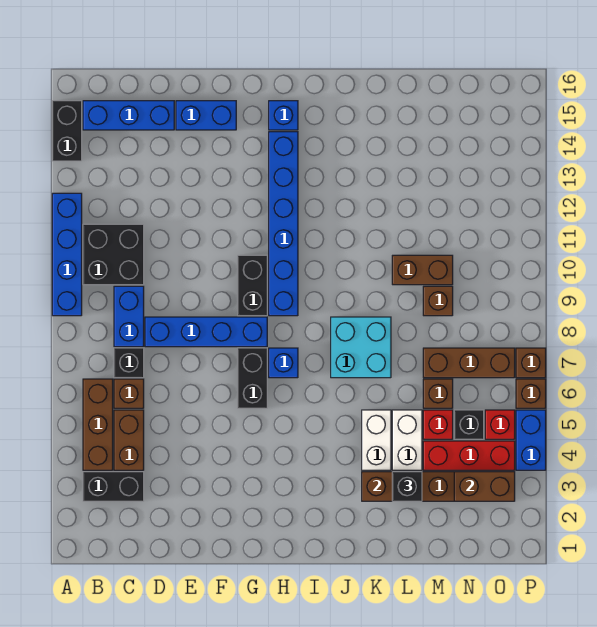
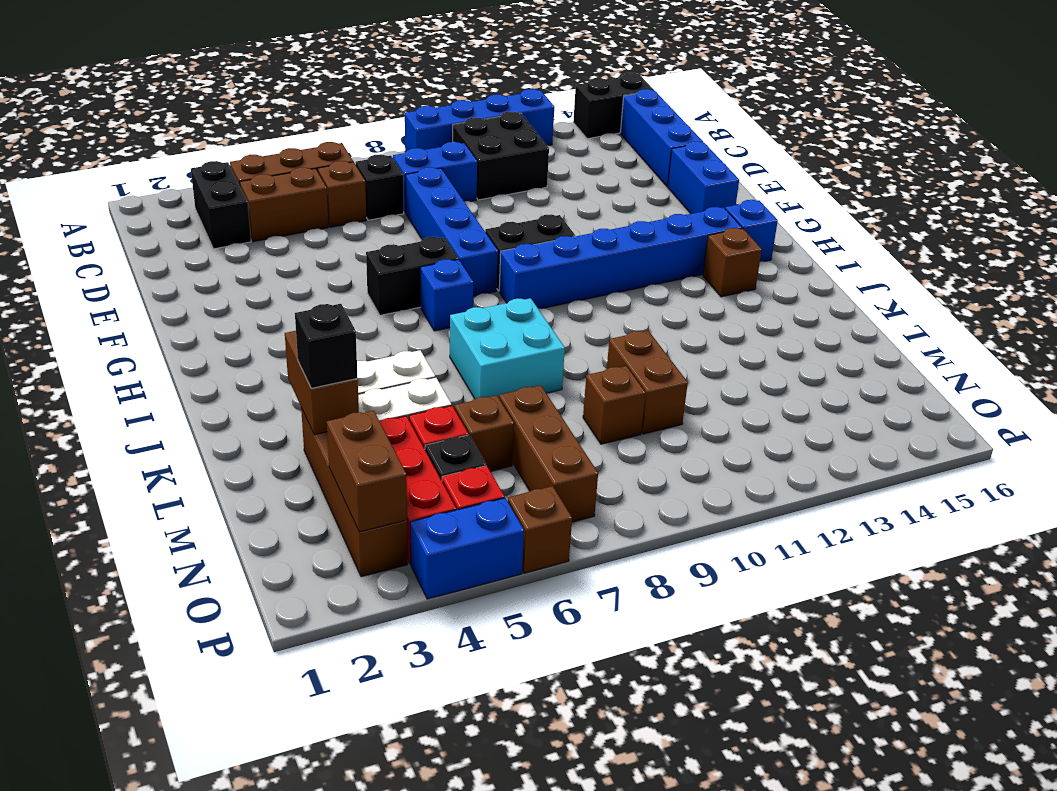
brown brick P7 level 1 -> brown brick I14 level 1

